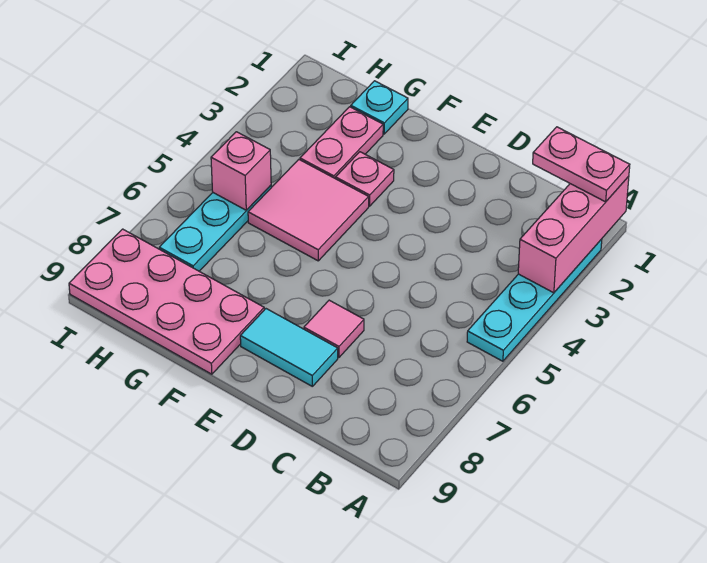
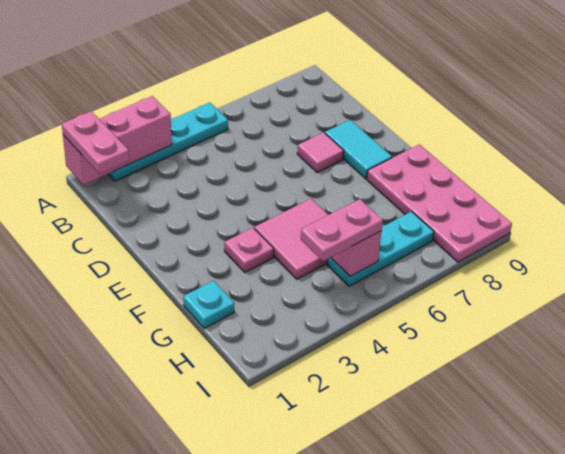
pink plate G2:G3 level 1 -> pink plate H4:H5 level 3

